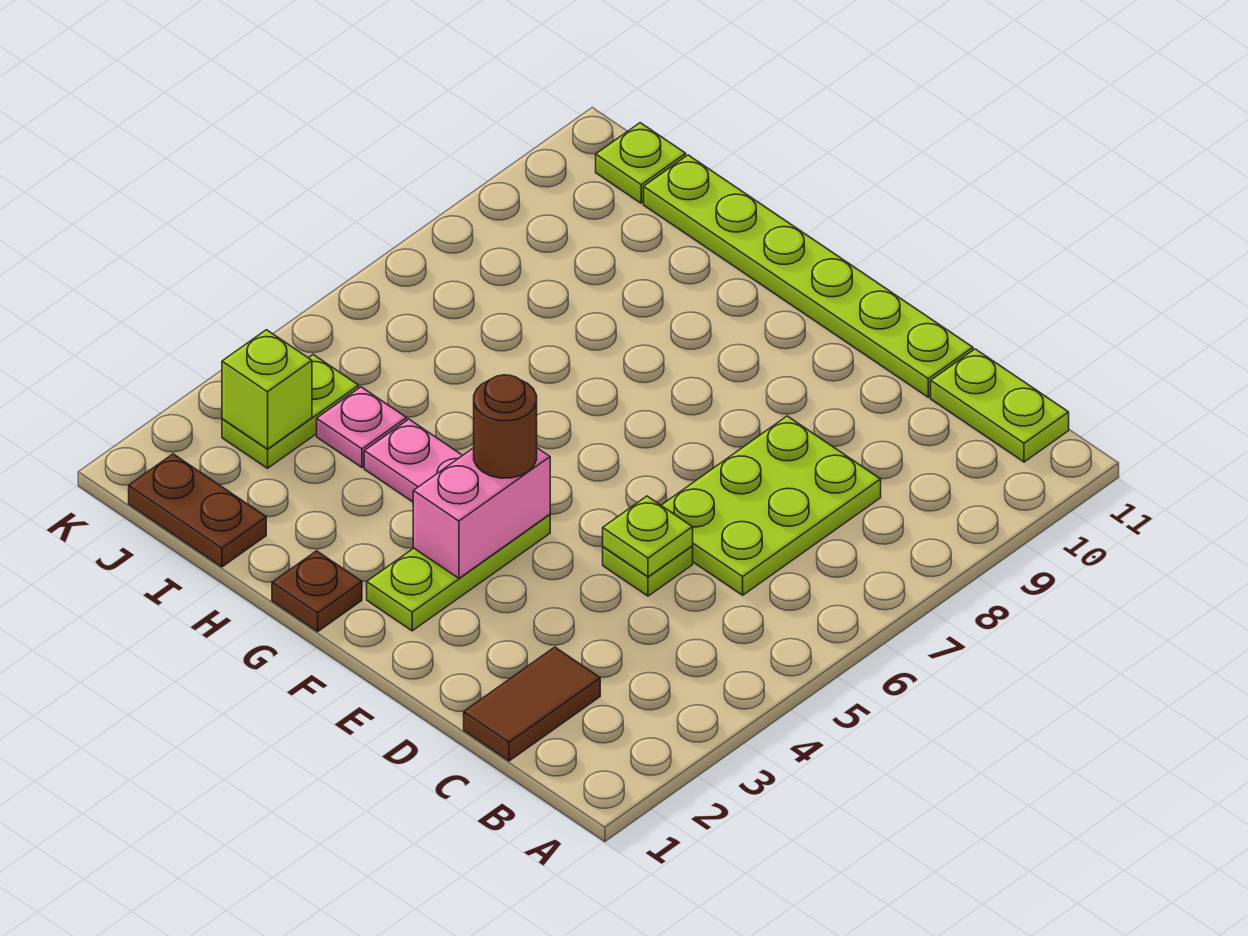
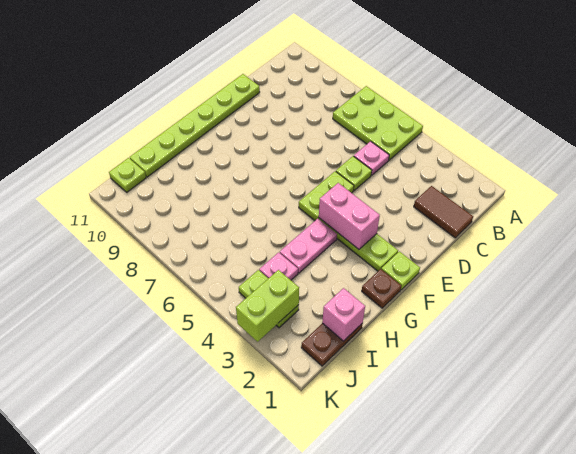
lime plate B11:C11 level 1 -> lime plate E5:F5 level 1
none -> pink plate C5 level 1
lime plate C6:D8 level 1 -> lime plate A5:B7 level 1
lime plate D5 level 2 -> lime plate F1 level 1
brown round brick F4 level 3 -> none
none -> pink brick I1 level 2
lime brick J3 level 2 -> lime brick J3:K3 level 2

